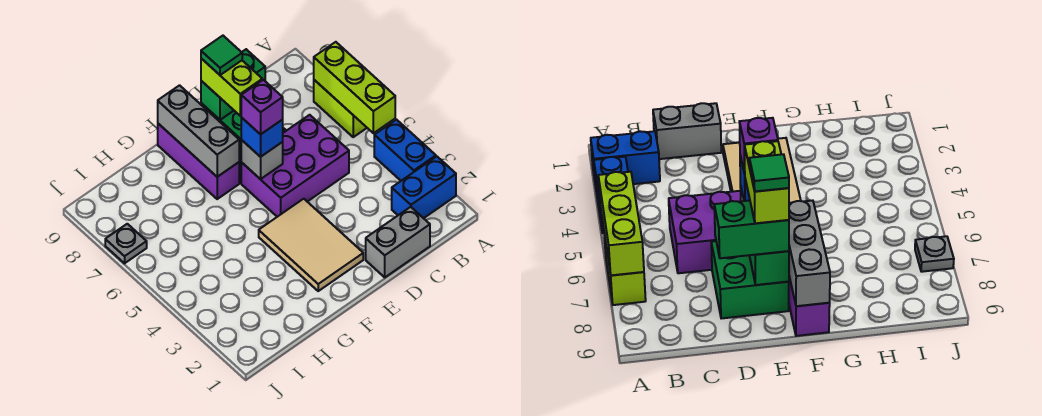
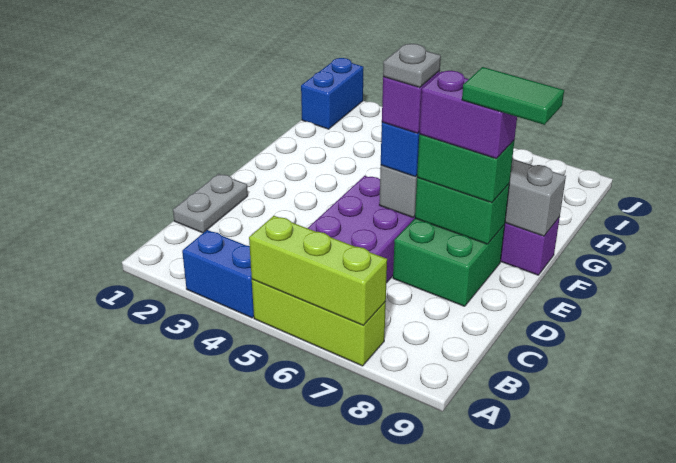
blue brick A2:B2 level 1 -> blue brick I1:J1 level 1
lime brick A6:A7 level 1 -> lime brick A5:A7 level 1
grey brick C1:D1 level 1 -> grey plate C1:D1 level 1
green brick D8:E8 level 3 -> green brick E7:E8 level 3
tan tile E2:F4 level 1 -> none
lime brick E7:E8 level 4 -> purple brick E7:E8 level 4
green tile E8 level 5 -> green tile E8:E9 level 5
grey plate J7 level 1 -> grey plate E6 level 5

